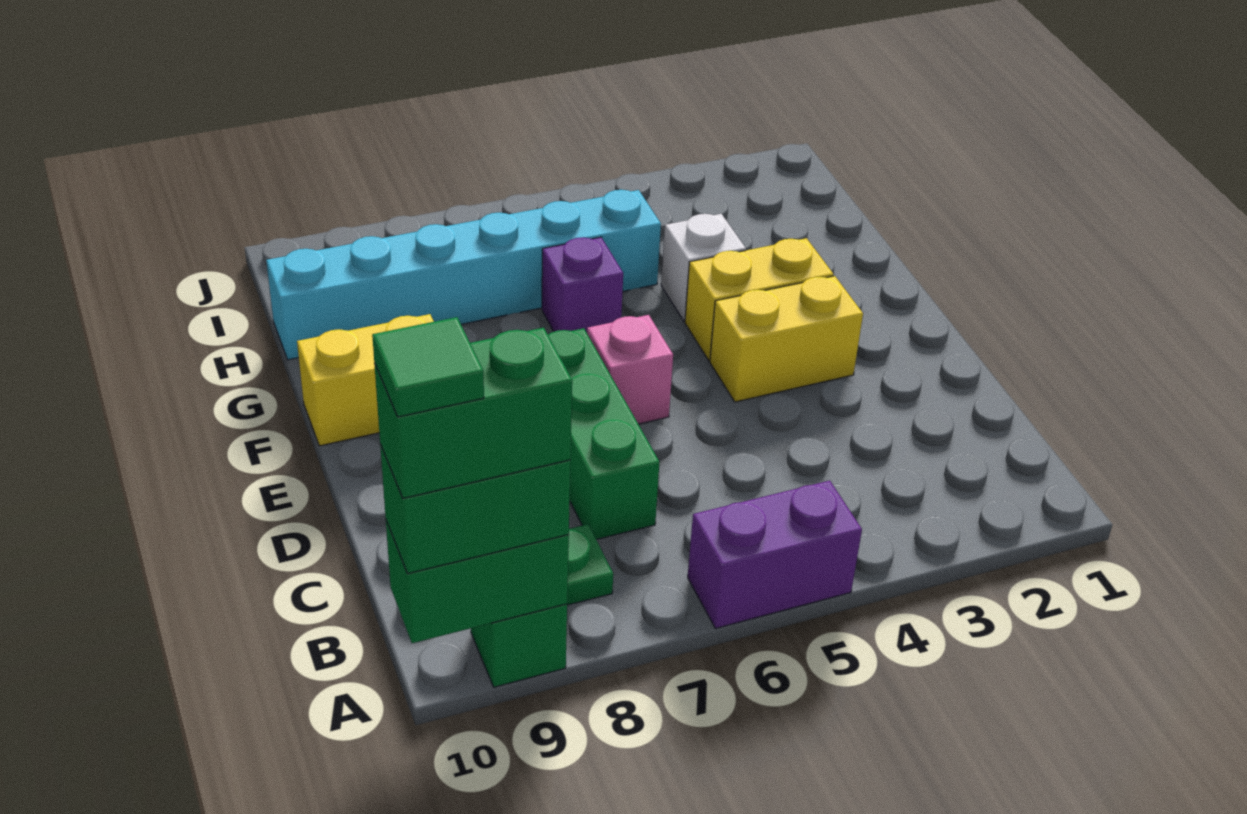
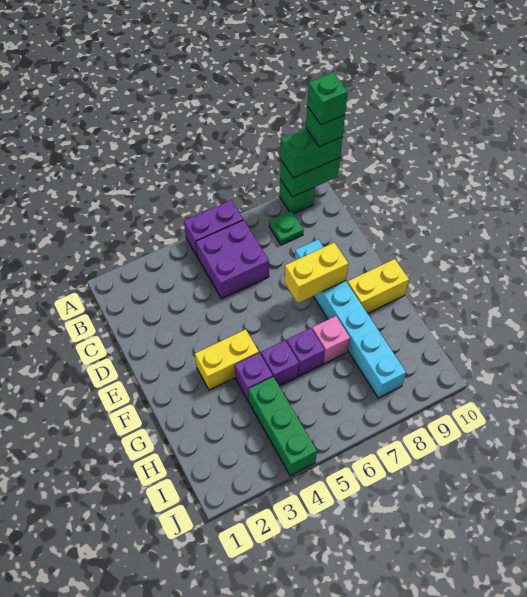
green brick A9:A10 level 4 -> green brick A10 level 4
green tile A10 level 5 -> green brick A10 level 5
none -> purple brick B5:C6 level 1
green brick C7:E7 level 1 -> green brick H4:J4 level 1
yellow brick E3:E4 level 1 -> yellow brick E7:E8 level 2
pink brick E6 level 1 -> pink brick G7 level 1
white brick G4 level 1 -> purple brick G4 level 1
none -> purple brick G5 level 1
cyan brick H5:H10 level 1 -> cyan brick D8:I8 level 1

